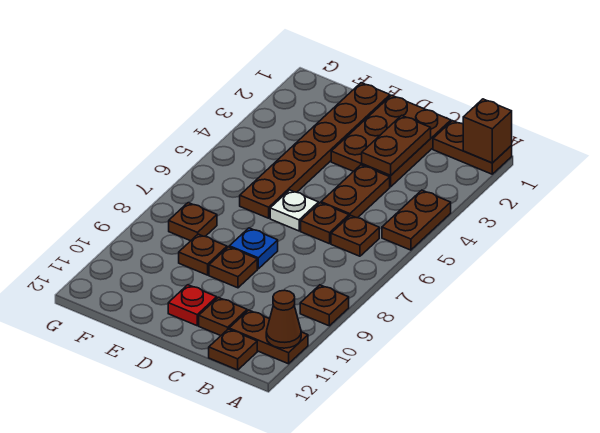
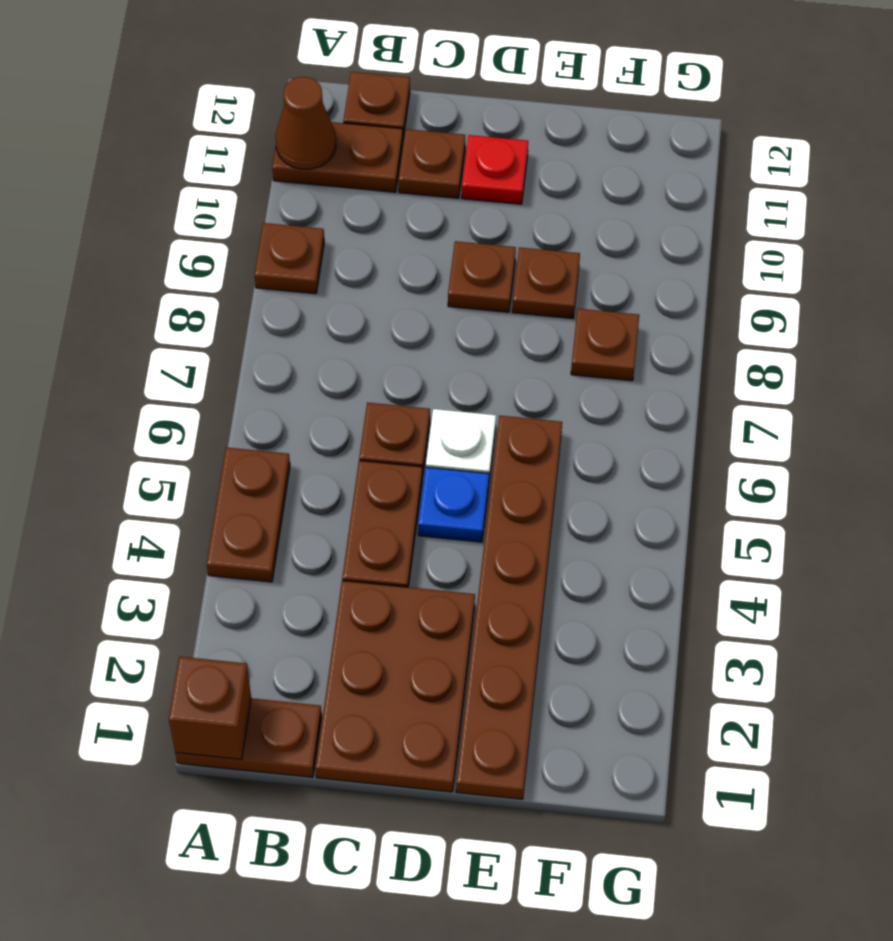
brown plate B6 level 1 -> none
brown plate C2:C3 level 2 -> none
blue plate D8 level 1 -> blue plate D5 level 1

